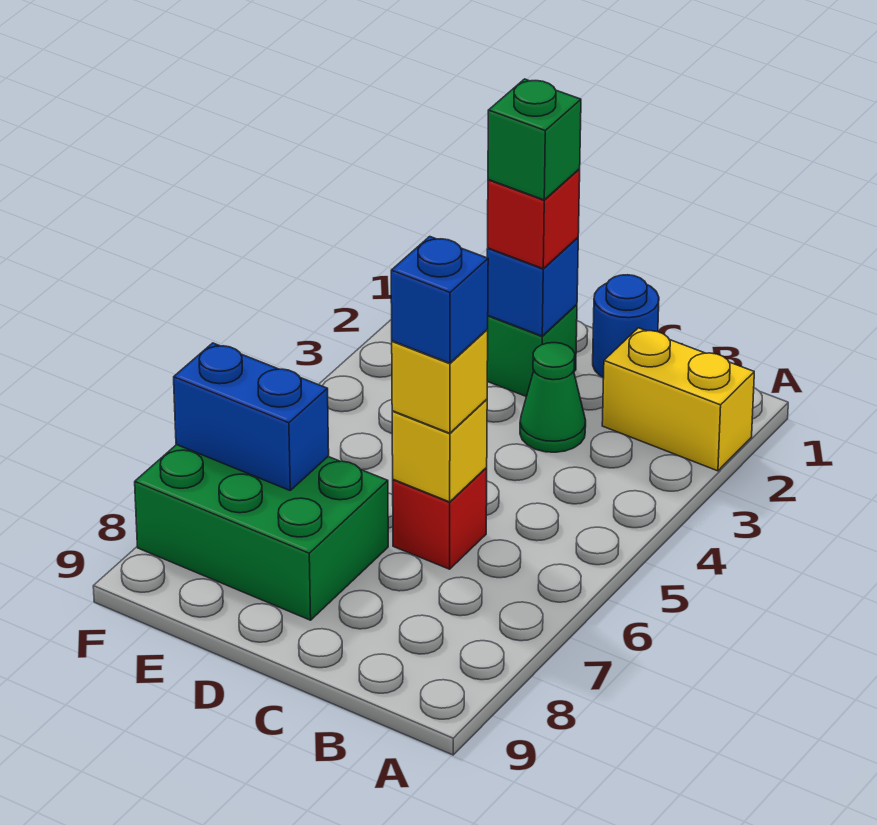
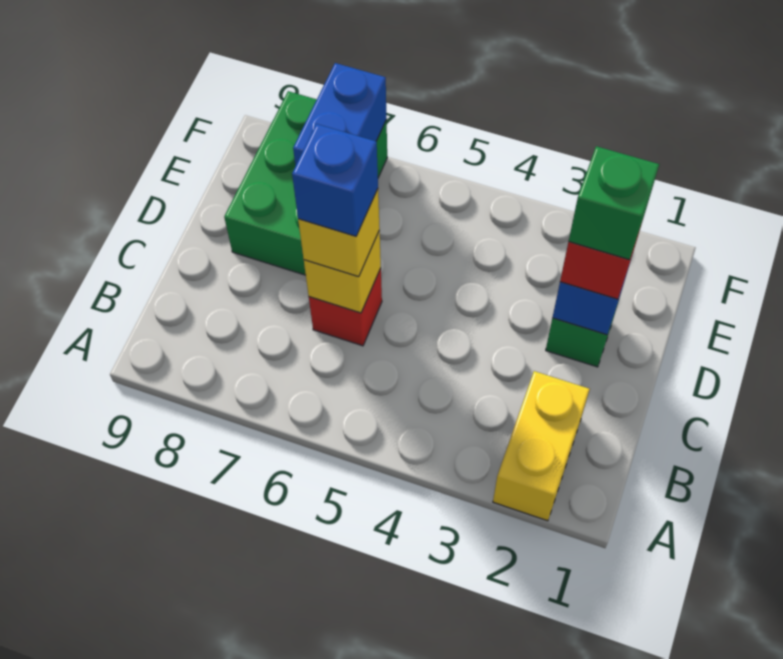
blue round brick C1 level 1 -> none
green cone C3 level 1 -> none

